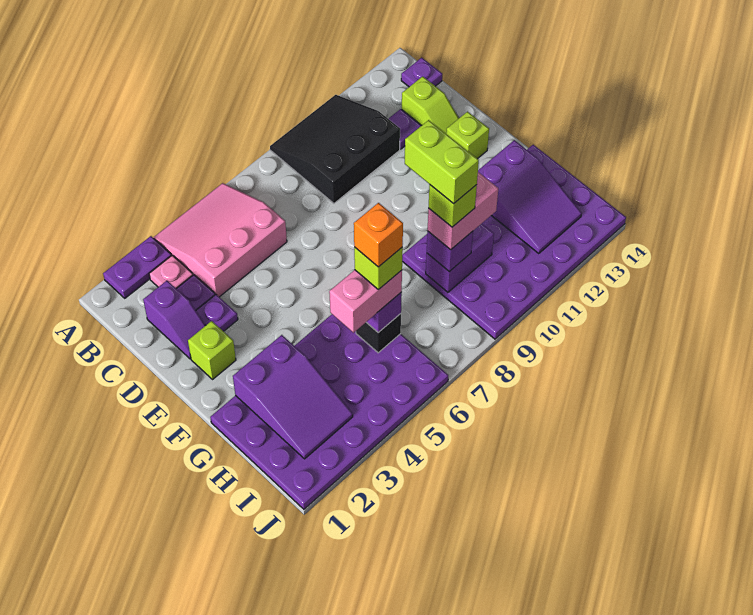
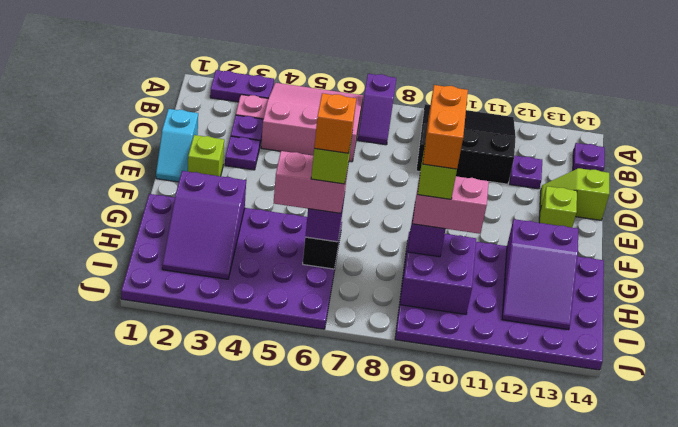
purple slope C2:D2 level 1 top C -> purple slope A7:B7 level 1 top A
lime slope C13:D13 level 1 top C -> lime slope D13:D14 level 1 top 14
none -> cyan slope D1:E1 level 1 top D
lime brick G9:H9 level 6 -> orange brick G9:H9 level 6
purple brick H9:H10 level 2 -> purple brick H9:I10 level 2

